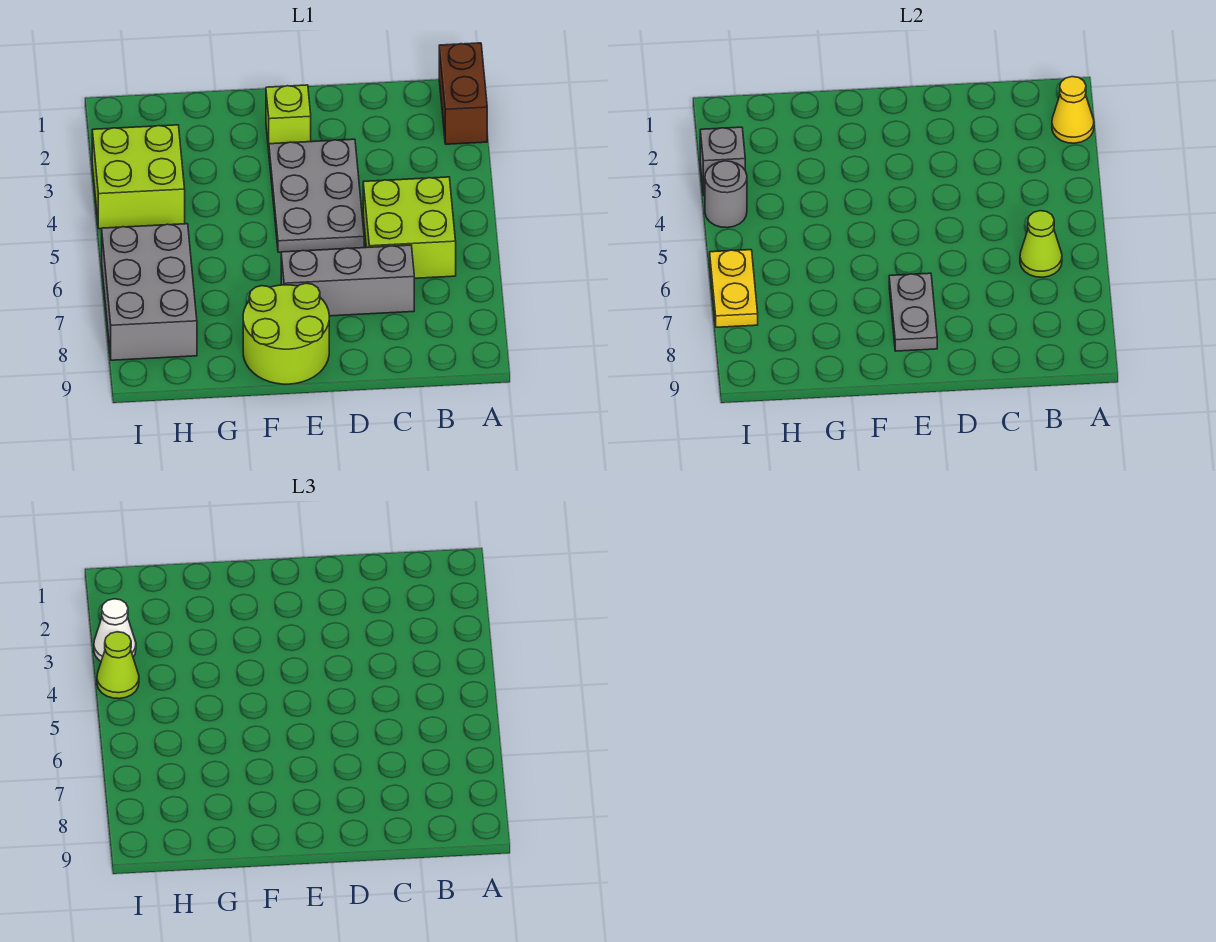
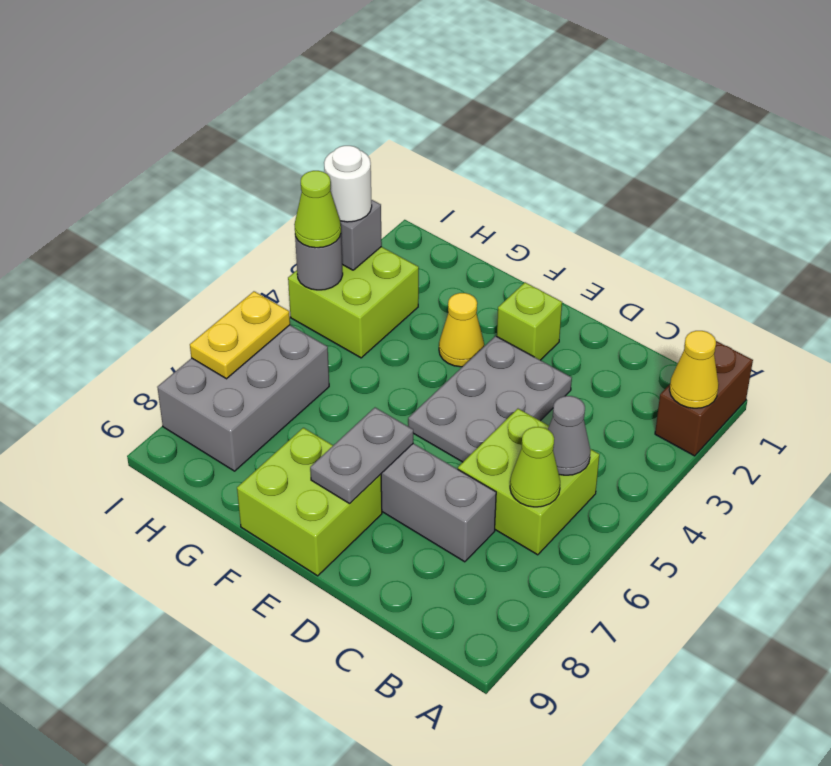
none -> grey cone B5 level 2
lime round brick E8:F9 level 1 -> lime brick E8:F9 level 1
none -> yellow cone F3 level 1
white cone I3 level 3 -> white round brick I3 level 3

